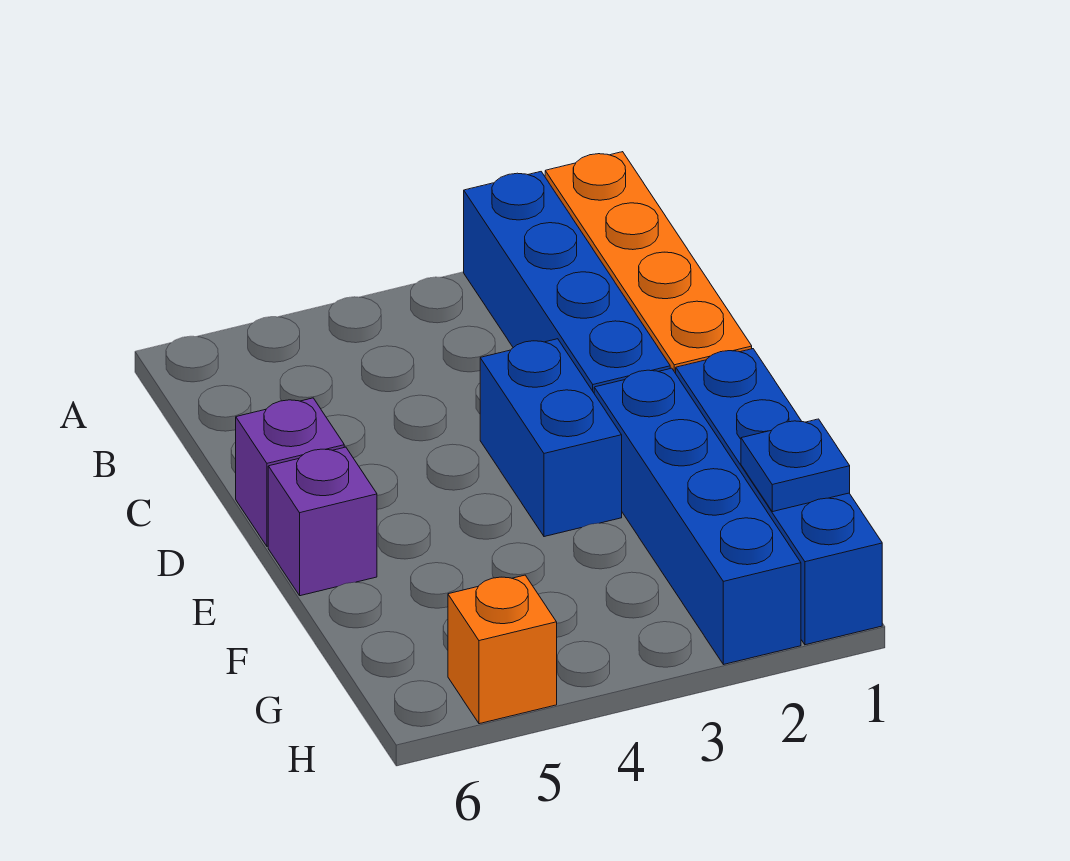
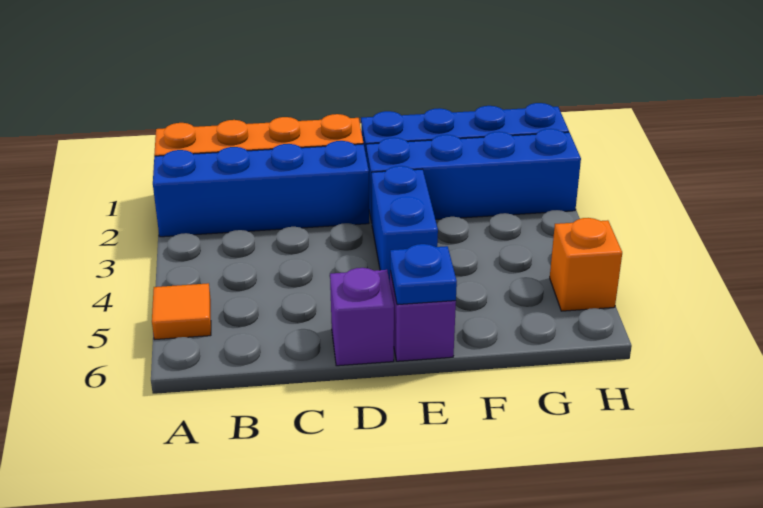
none -> orange tile A5 level 1
blue brick D3:E3 level 1 -> blue brick E3:E4 level 1
blue plate G1 level 2 -> blue plate E6 level 2

